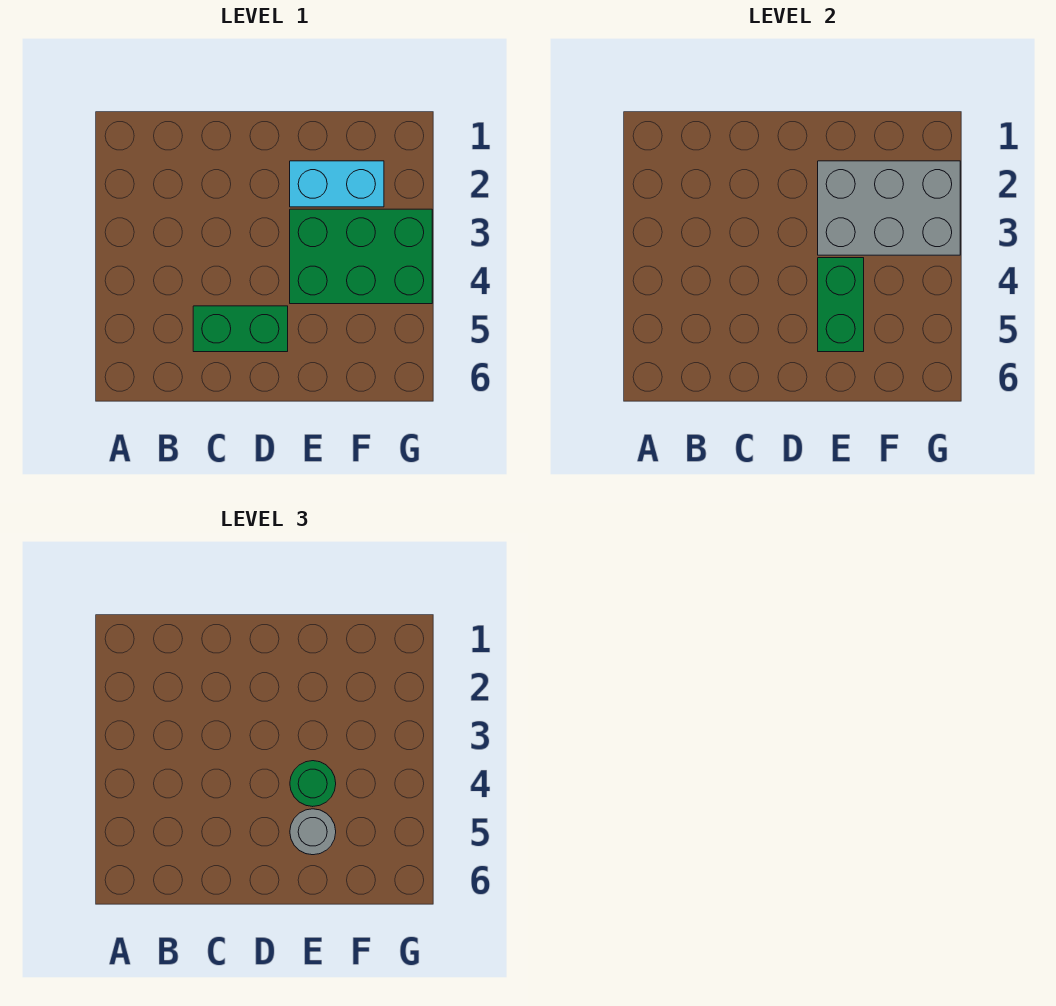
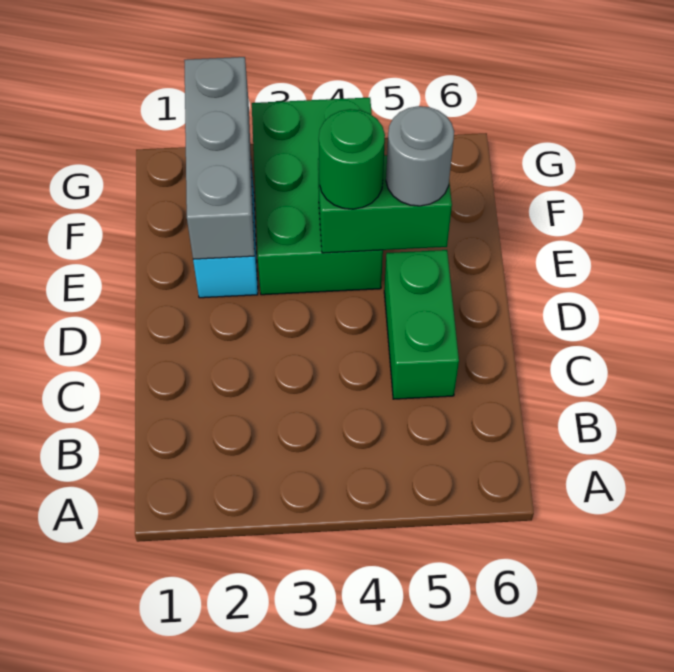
grey brick E2:G3 level 2 -> grey brick E2:G2 level 2

